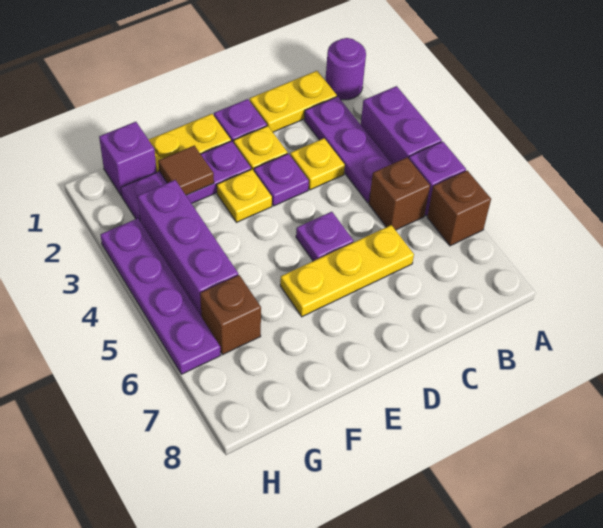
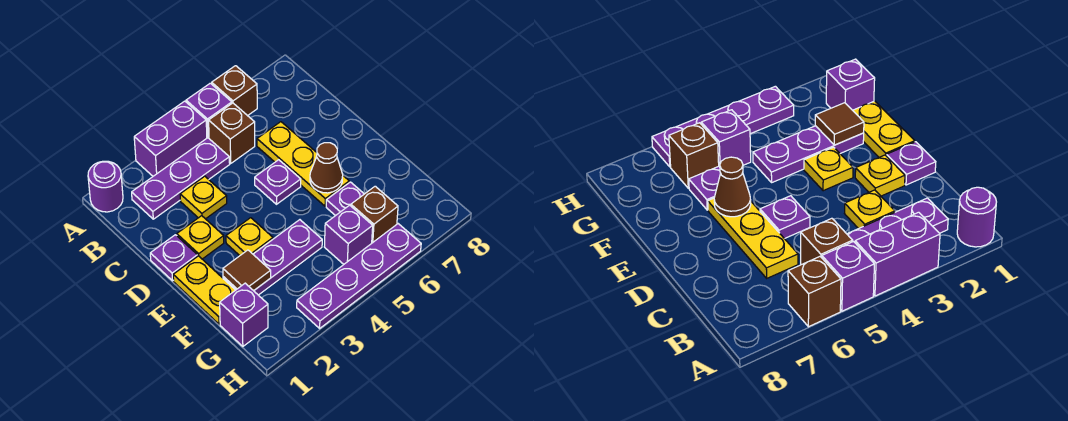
yellow plate B1:C1 level 1 -> none
purple plate D3 level 1 -> purple plate F6 level 1
purple plate E2:G2 level 1 -> purple plate F2:F4 level 1
none -> brown cone E6 level 2
purple brick G3:G5 level 1 -> purple brick G5 level 1

